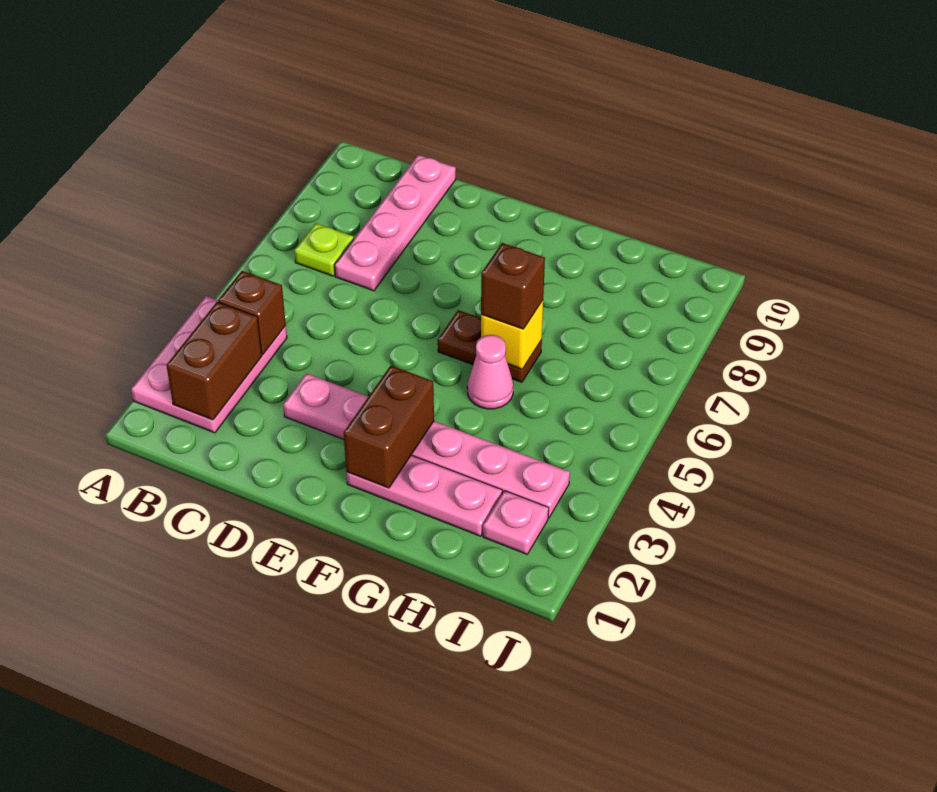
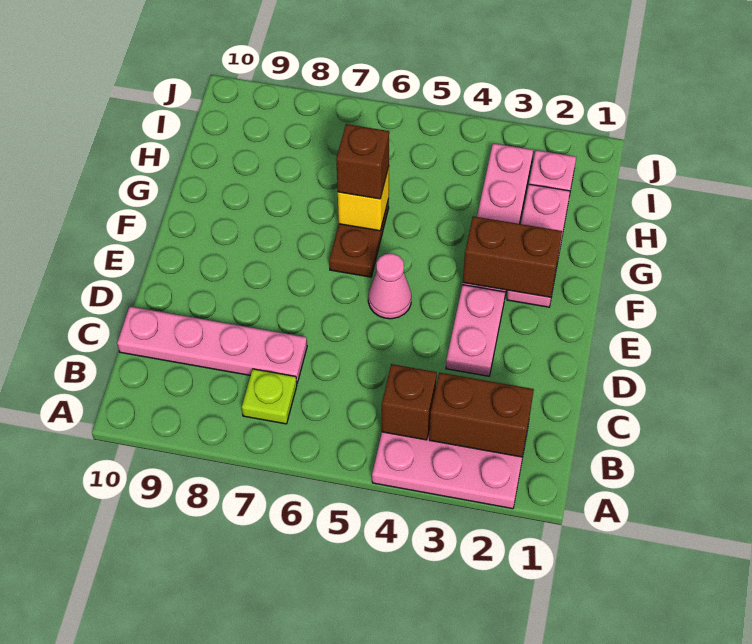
pink cone G5 level 1 -> pink cone E5 level 1

